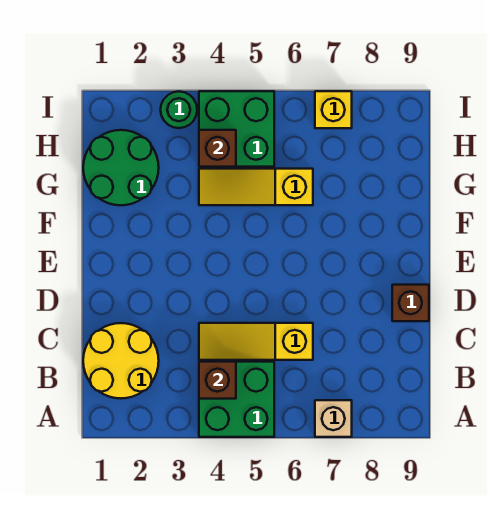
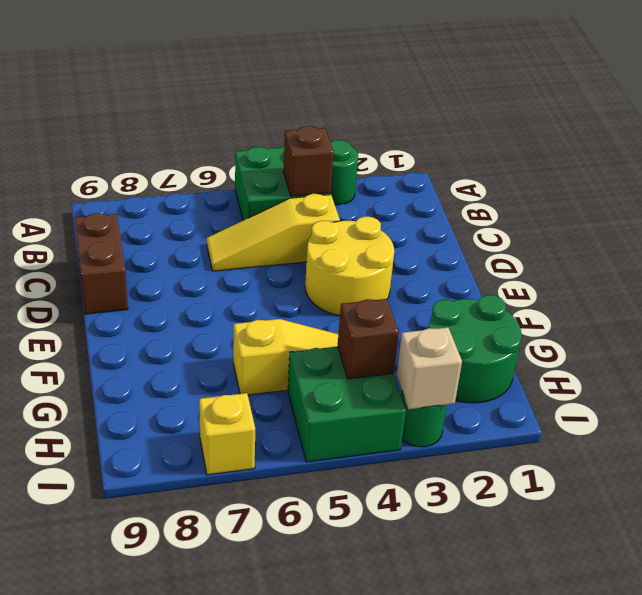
none -> green round brick A3 level 1
tan brick A7 level 1 -> tan brick I3 level 2
yellow round brick B1:C2 level 1 -> yellow round brick D3:E4 level 1
yellow slope C4:C6 level 1 top 6 -> yellow slope C4:C6 level 1 top 4
brown brick D9 level 1 -> brown brick C9:D9 level 1

